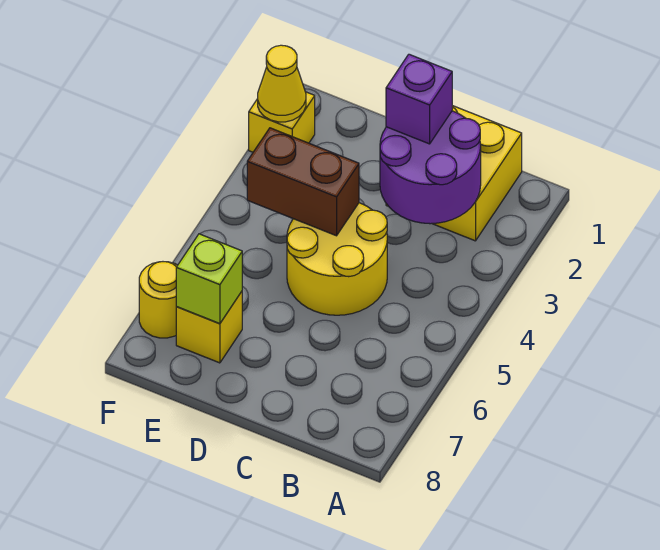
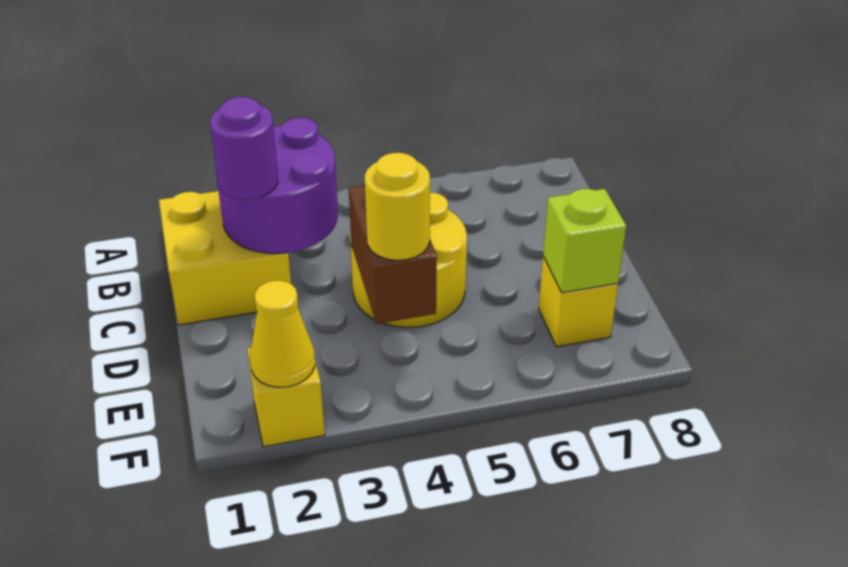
purple brick C2 level 3 -> purple round brick C2 level 3
yellow round brick F7 level 1 -> yellow round brick E4 level 3

